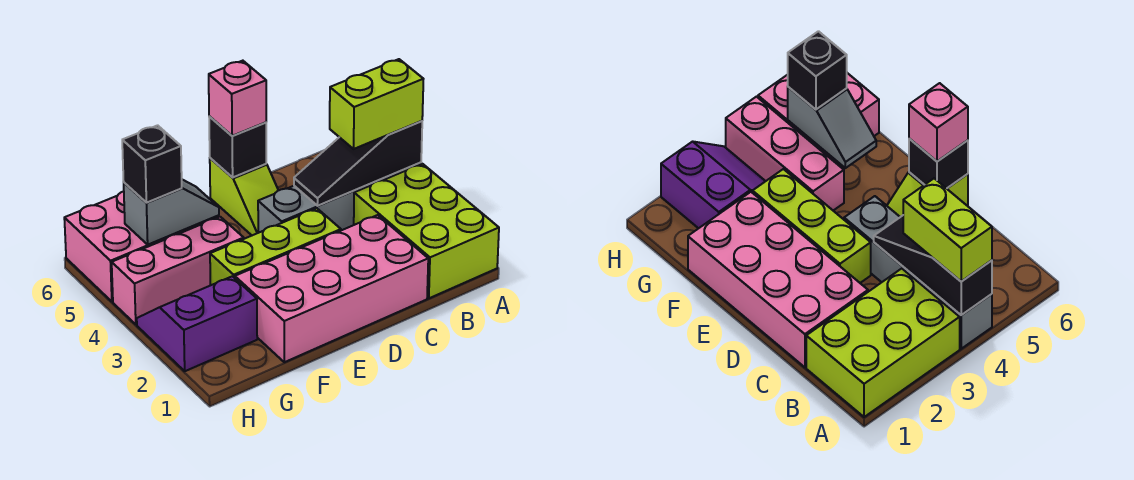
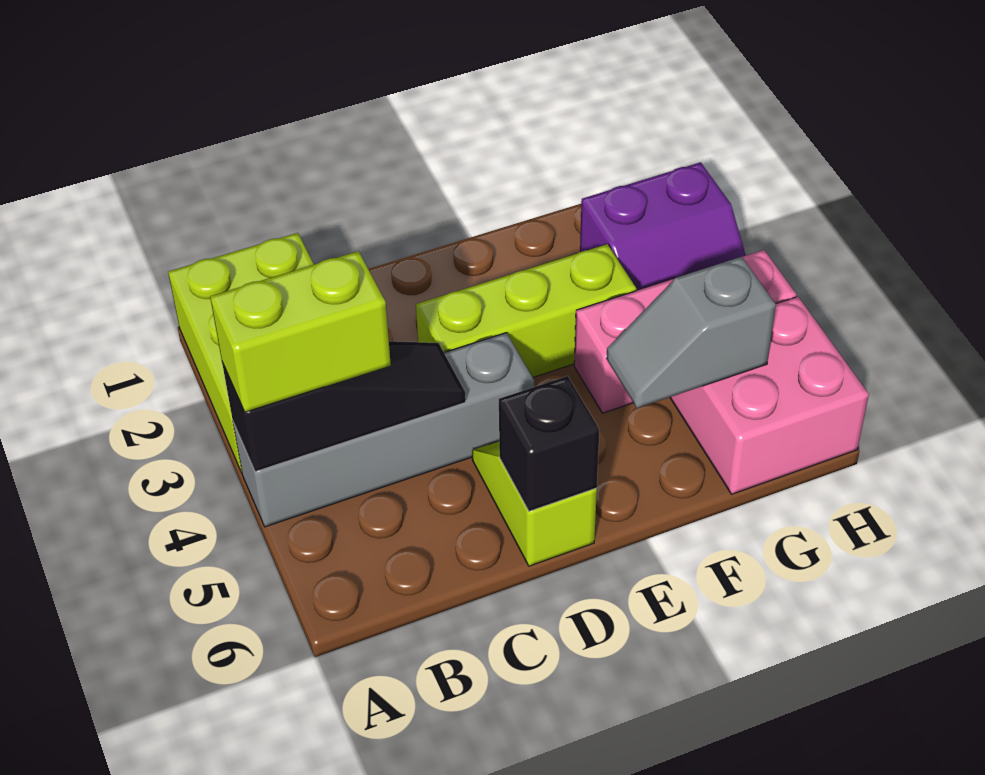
pink brick C1:F2 level 1 -> none
pink brick D6 level 3 -> none
black brick G5 level 3 -> none

